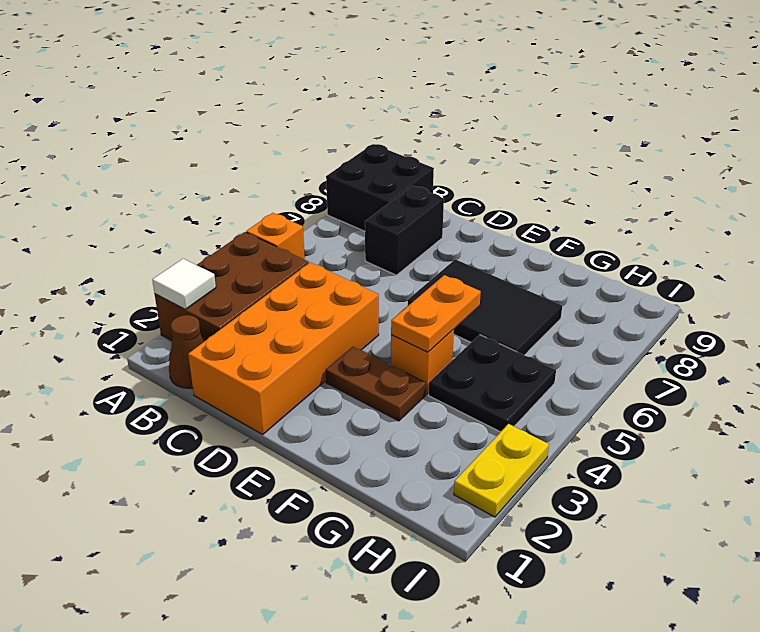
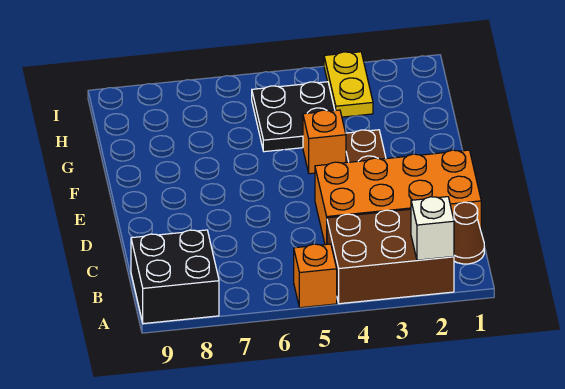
white tile A2 level 2 -> white brick A2 level 2
black brick C7:C8 level 1 -> none
black tile E6:G7 level 1 -> none
orange plate F4:F5 level 2 -> none
yellow plate I2:I3 level 1 -> yellow plate H3:I3 level 1

